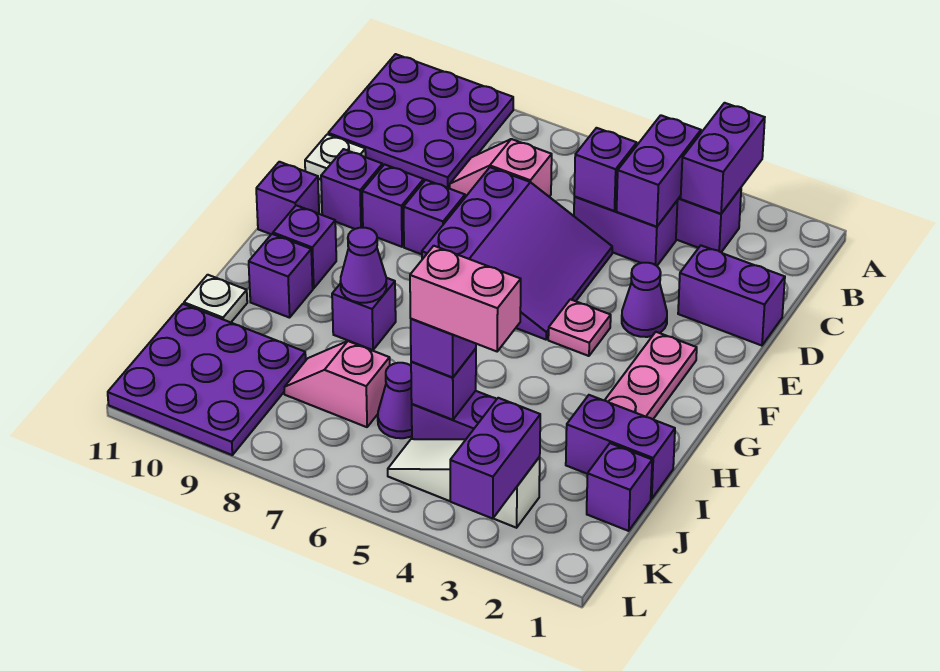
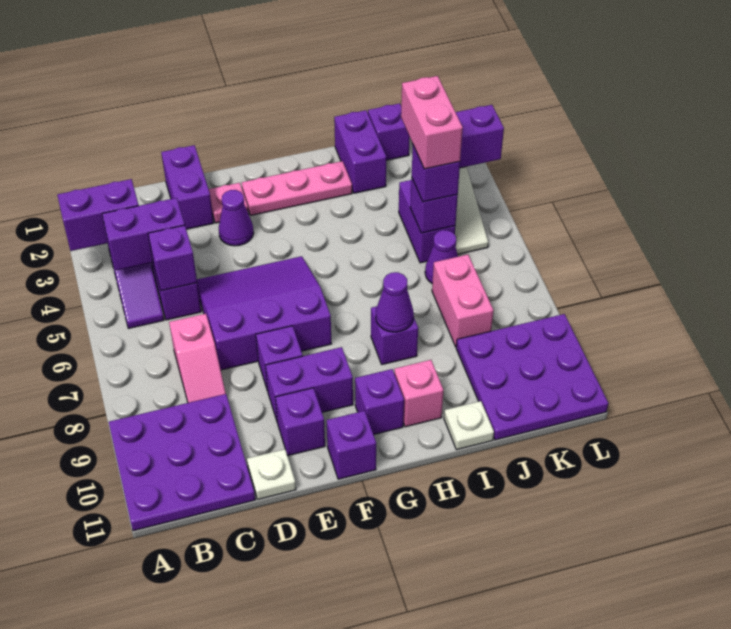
purple brick E9 level 1 -> purple brick E9:F9 level 1
pink plate F4 level 1 -> pink plate E2 level 1
purple brick H10 level 1 -> pink brick H10 level 1
pink slope J7:J8 level 1 top 7 -> pink brick J7:J8 level 1

